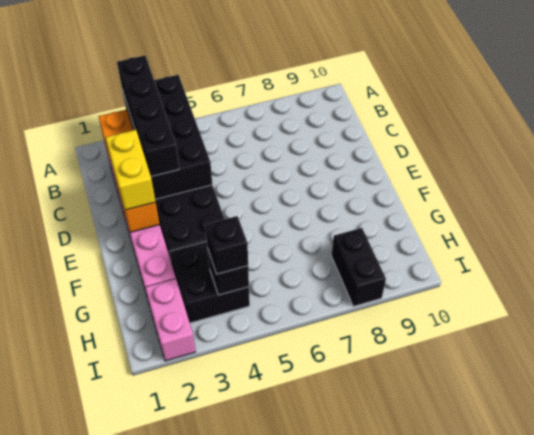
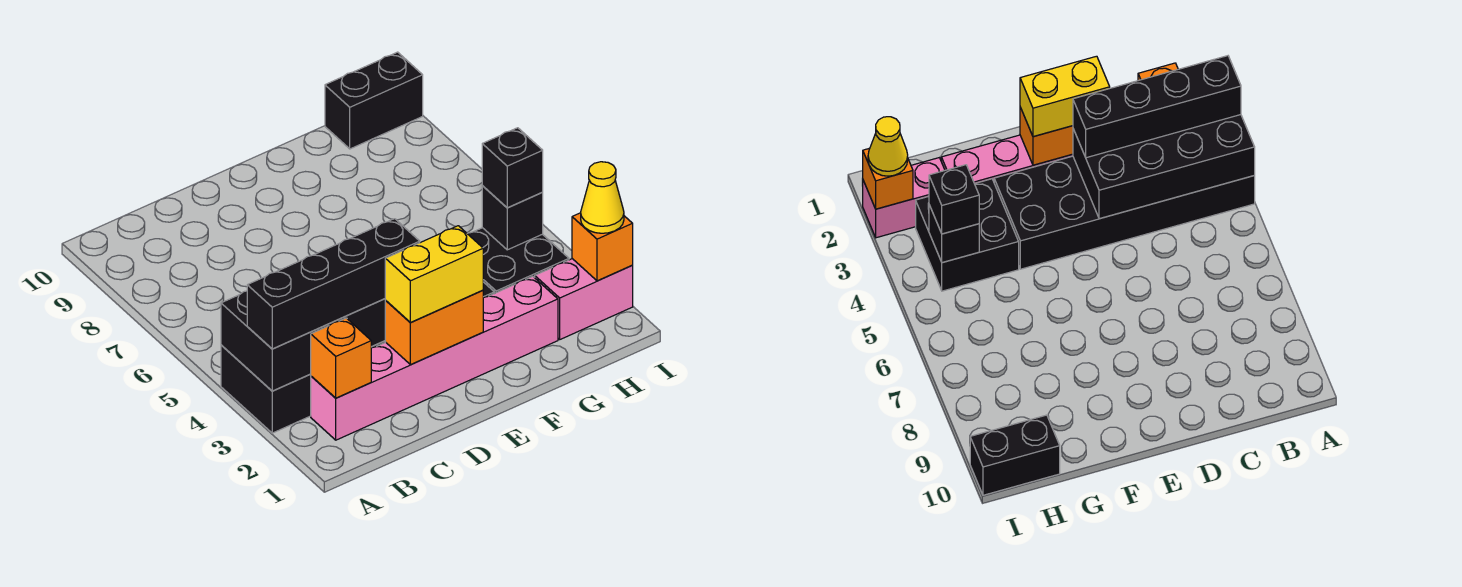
black brick H8:I8 level 1 -> black brick H10:I10 level 1
none -> orange brick I2 level 2
none -> yellow cone I2 level 3

